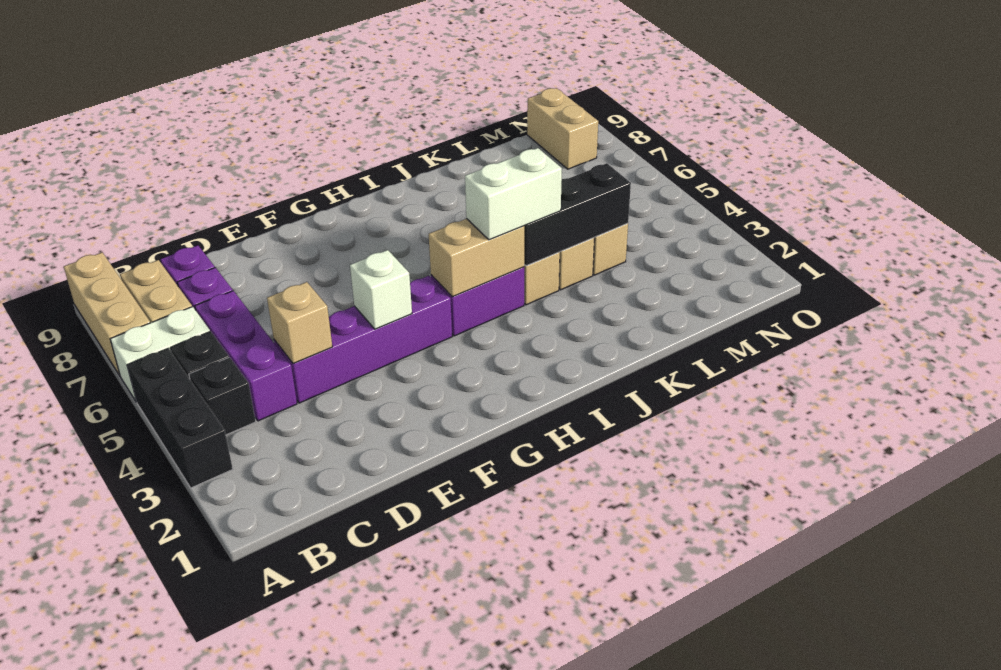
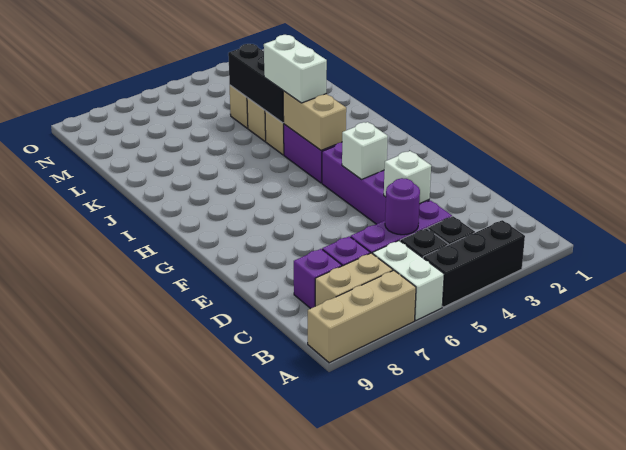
none -> purple round brick C5 level 2
tan brick D4 level 2 -> white brick D4 level 2
tan brick N8:N9 level 1 -> none

